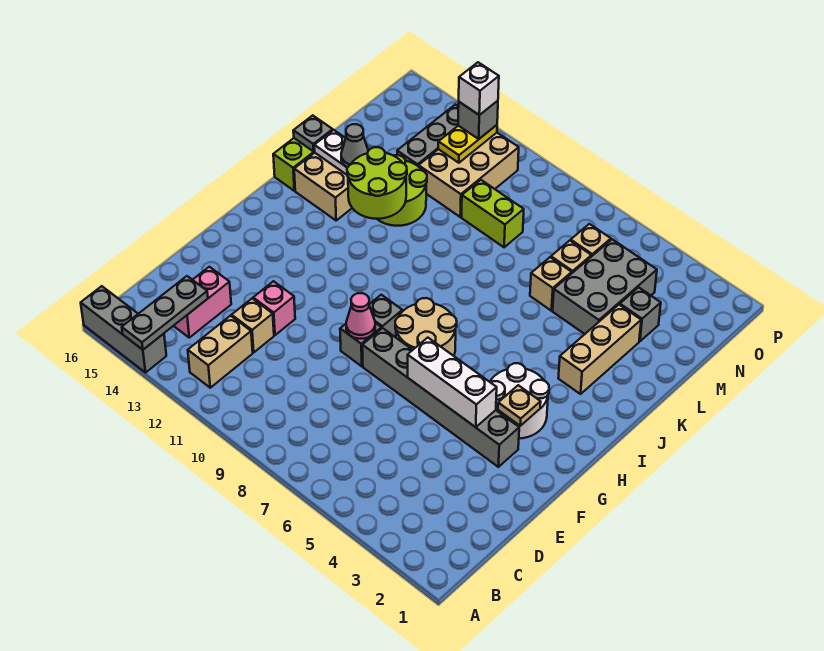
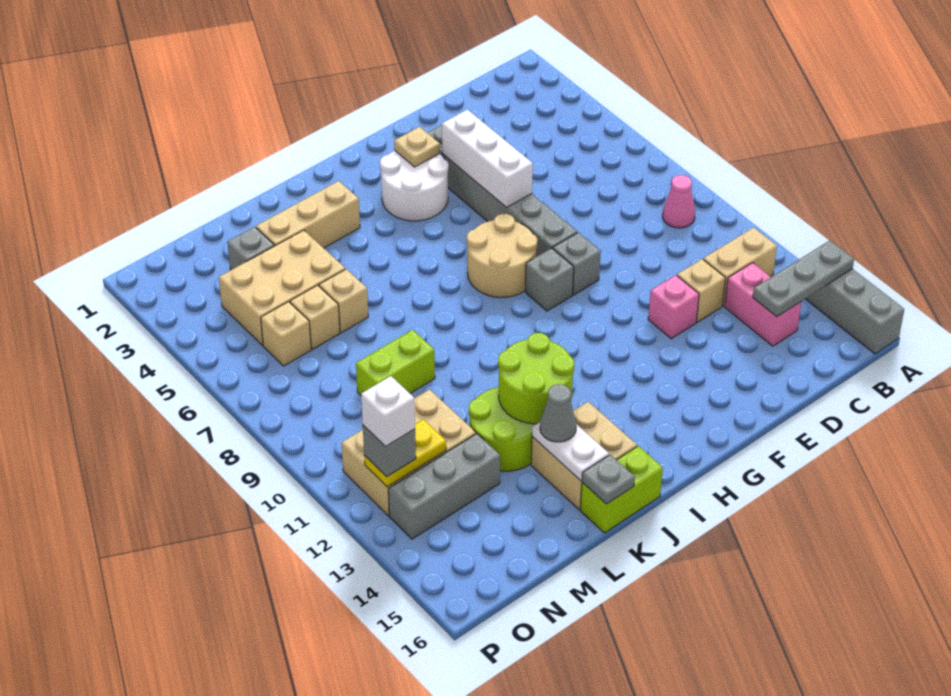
pink brick C14:D14 level 1 -> pink brick C13:C14 level 1
pink cone F9 level 2 -> pink cone B9 level 1
grey brick L4:N5 level 1 -> tan brick L4:N5 level 1
lime brick M9:M10 level 1 -> lime brick L9:M9 level 1

